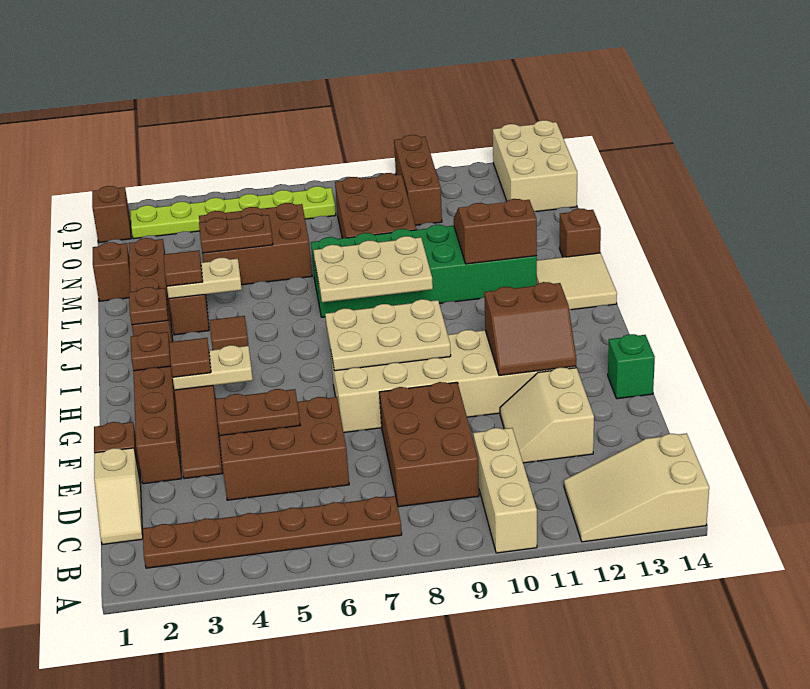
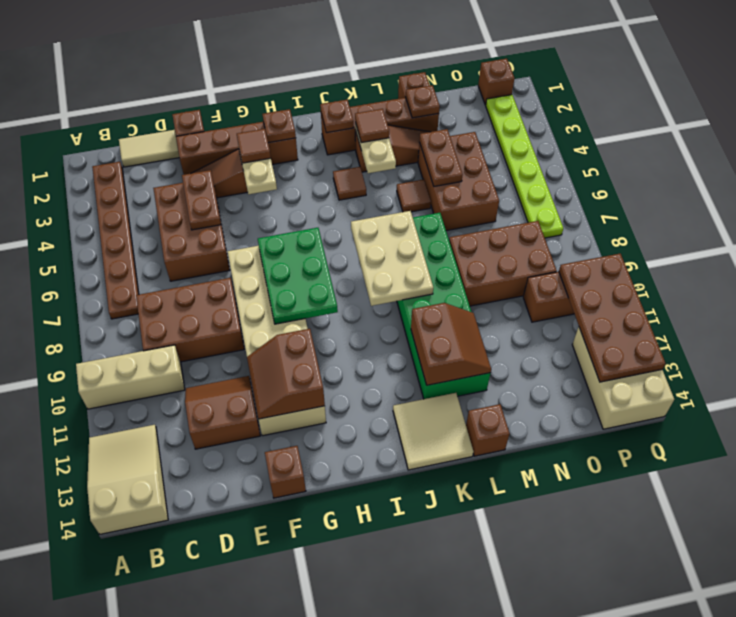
tan slope C1:D1 level 1 top D -> tan tile C1:D1 level 1
tan slope D11:E12 level 1 top 12 -> brown slope D11:E12 level 1 top 12
green brick F14 level 1 -> brown brick F14 level 1
tan plate G7:H9 level 2 -> green plate G7:H9 level 2
none -> brown tile L5 level 1
none -> brown plate M2 level 2
tan brick O13:Q14 level 1 -> tan brick P12:Q14 level 1
none -> brown plate P10:Q13 level 2

